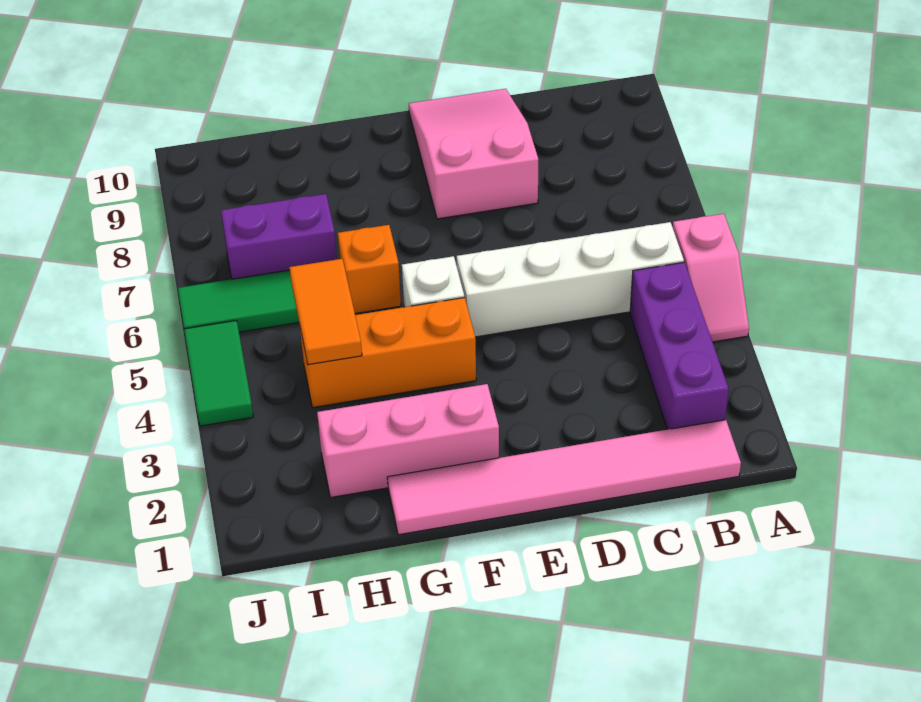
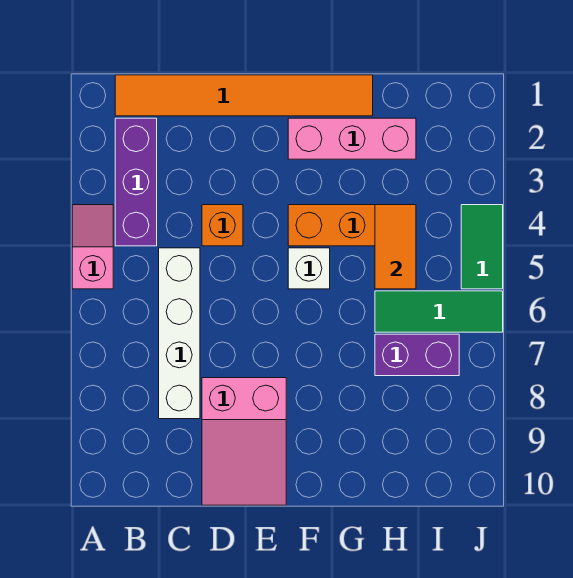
pink tile B1:G1 level 1 -> orange tile B1:G1 level 1
white brick B5:E5 level 1 -> white brick C5:C8 level 1
orange brick G6 level 1 -> orange brick D4 level 1

